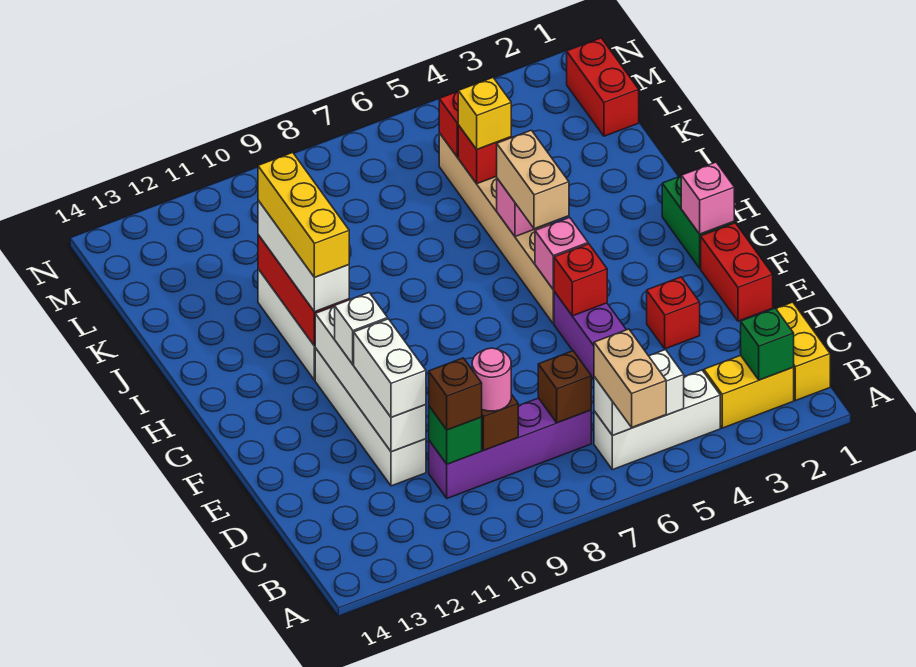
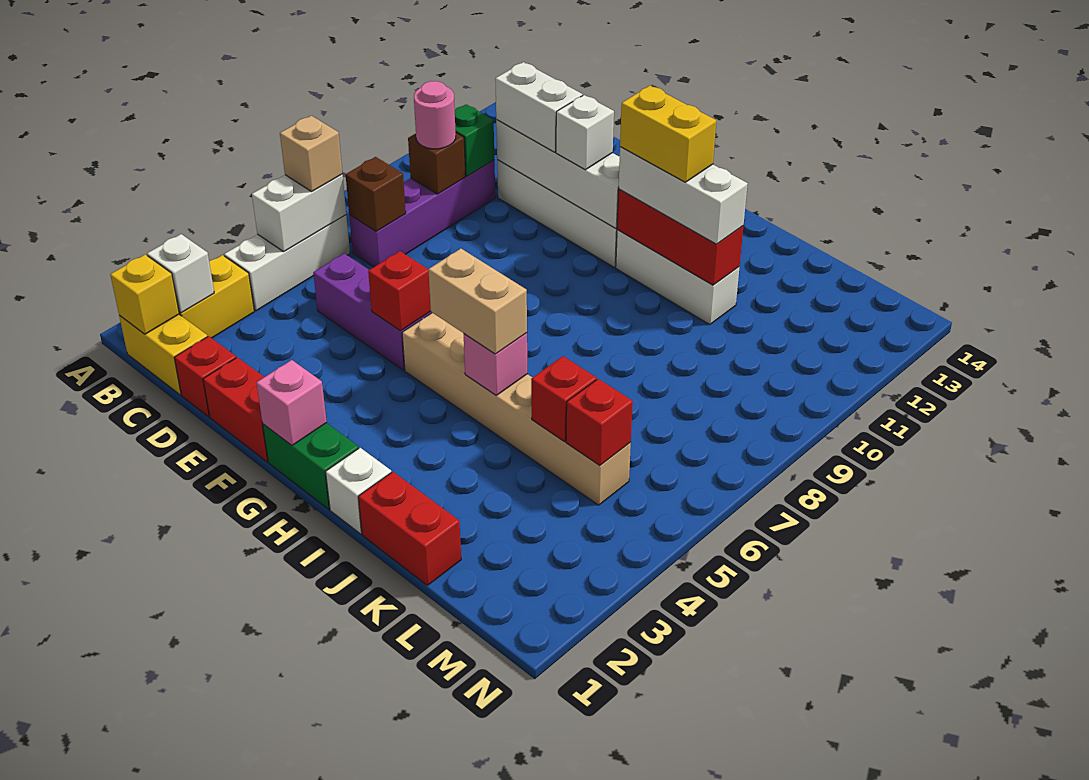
tan brick A6:B6 level 3 -> tan brick B6 level 3
green brick B2 level 2 -> white brick B2 level 2
brown brick C10 level 3 -> none
red brick E3 level 1 -> red brick D1 level 1
pink brick G5 level 2 -> none
yellow brick H11:J11 level 4 -> yellow brick H11:I11 level 4
none -> white brick I1 level 1
yellow brick K5 level 3 -> yellow brick B1 level 2
red brick L1:M1 level 1 -> red brick J1:K1 level 1

